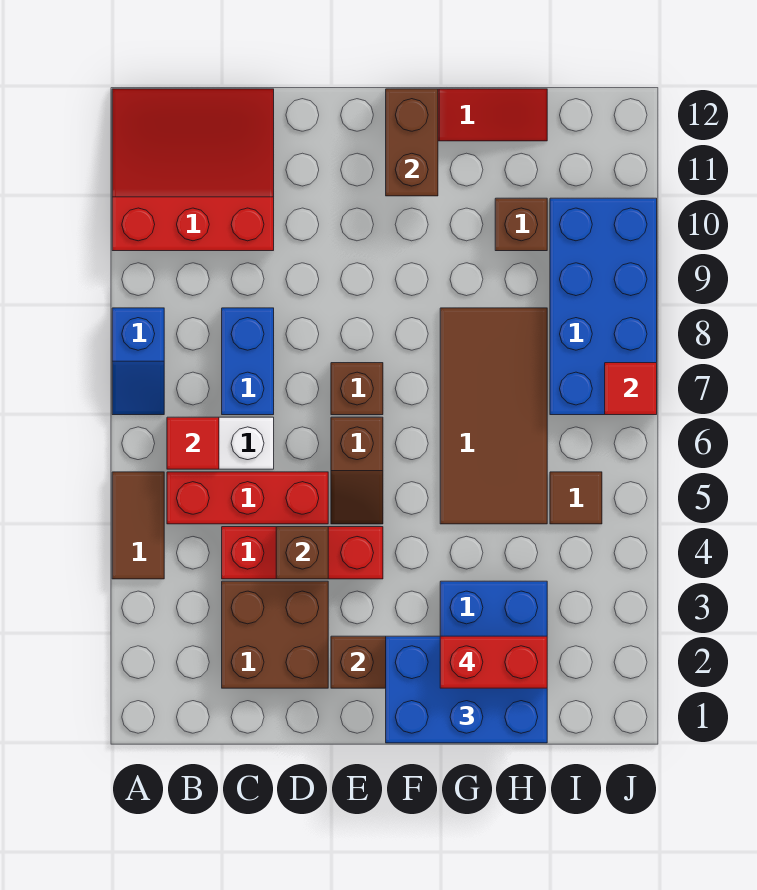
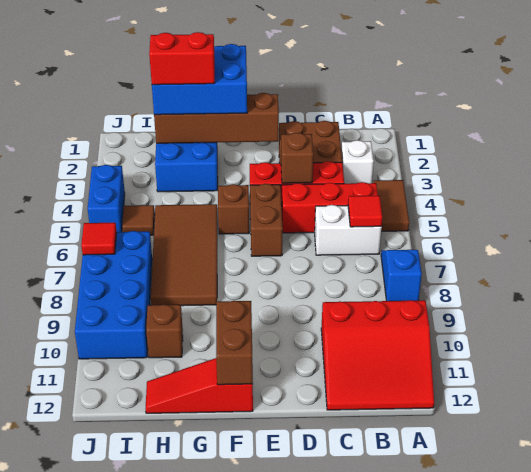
none -> white brick B3 level 1
blue brick C7:C8 level 1 -> blue brick J4:J5 level 1
brown slope E5:E6 level 1 top 6 -> brown brick E5:E6 level 1
brown brick E7 level 1 -> brown brick F5 level 1

